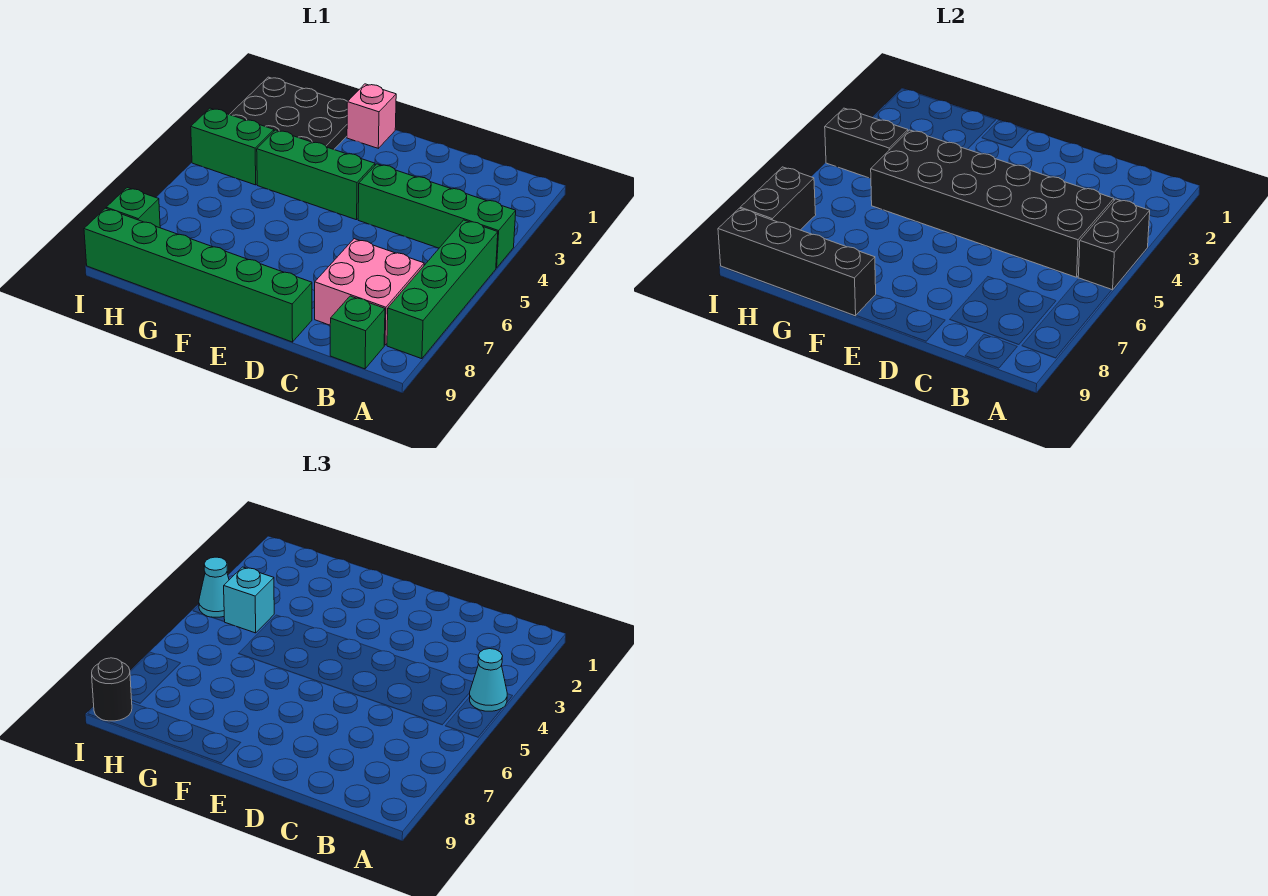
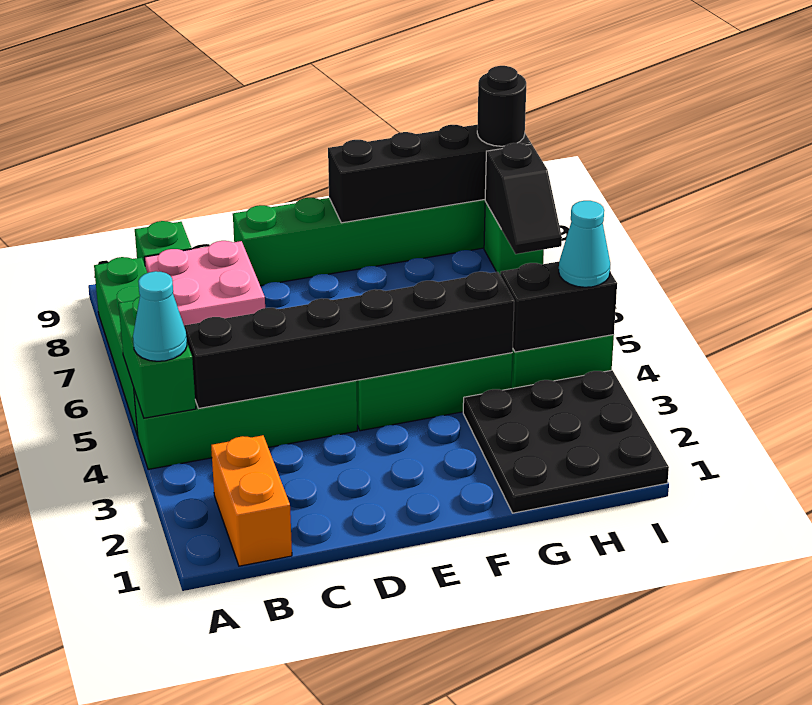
black brick A4:A5 level 2 -> green brick A4:A5 level 2
none -> orange brick B1:B2 level 1
black brick B4:G5 level 2 -> black brick B4:G4 level 2
pink brick F1 level 1 -> none
cyan brick H4 level 3 -> none
black brick I7:I8 level 2 -> black slope I7:I8 level 2 top 8

